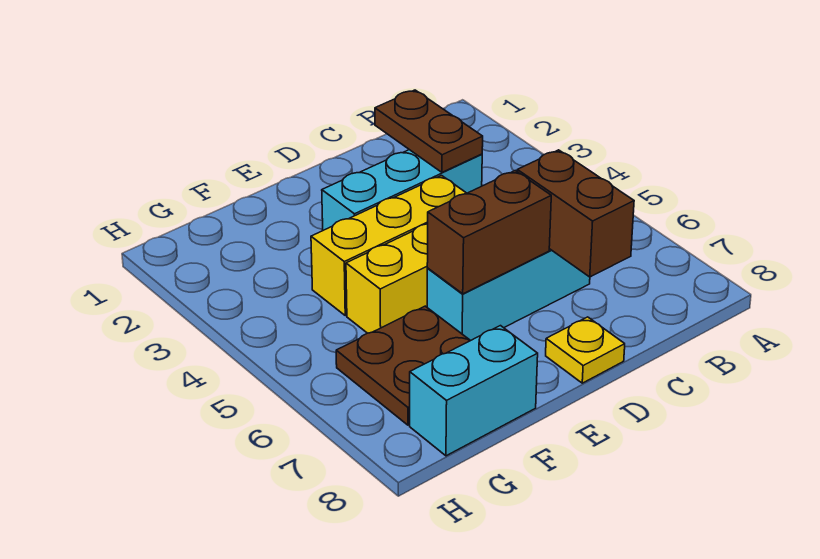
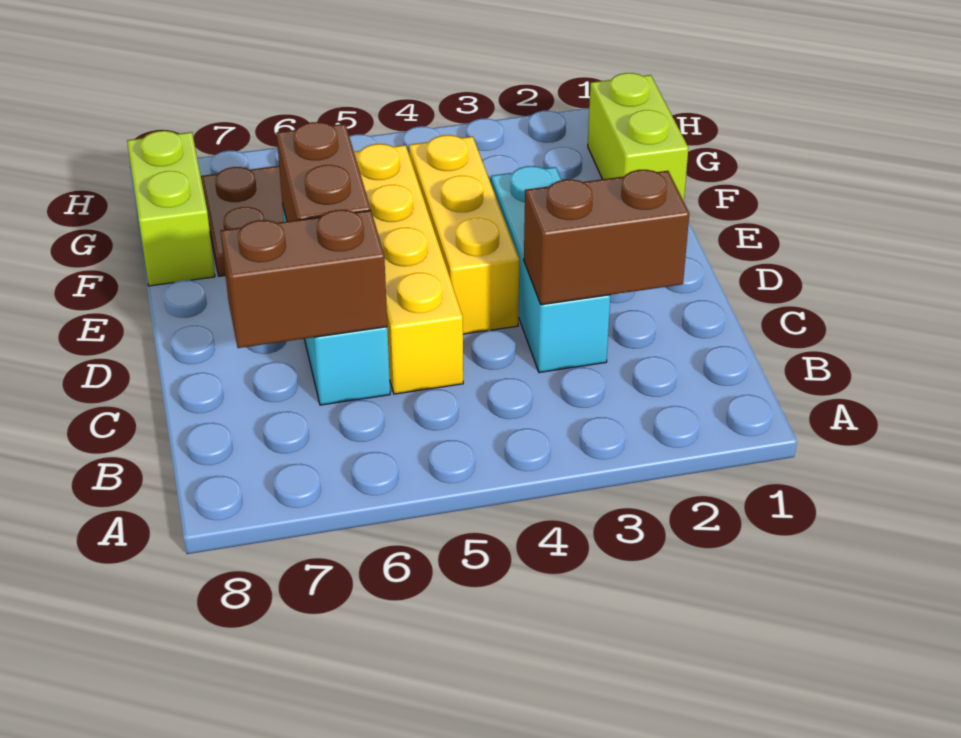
brown plate C2:C3 level 2 -> brown brick C2:C3 level 2
yellow plate D8 level 1 -> none
none -> lime brick F1:G1 level 1
cyan brick F8:G8 level 1 -> lime brick F8:G8 level 1

